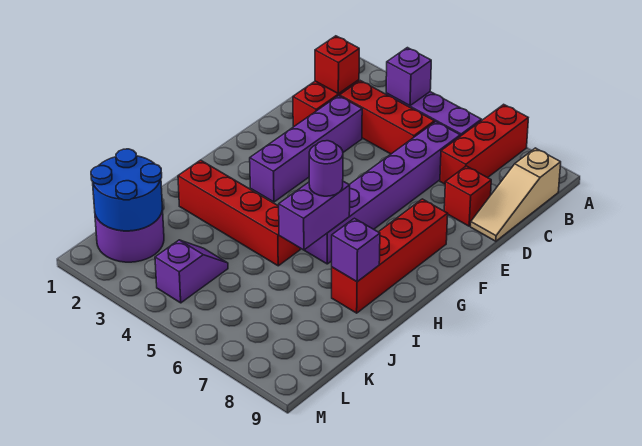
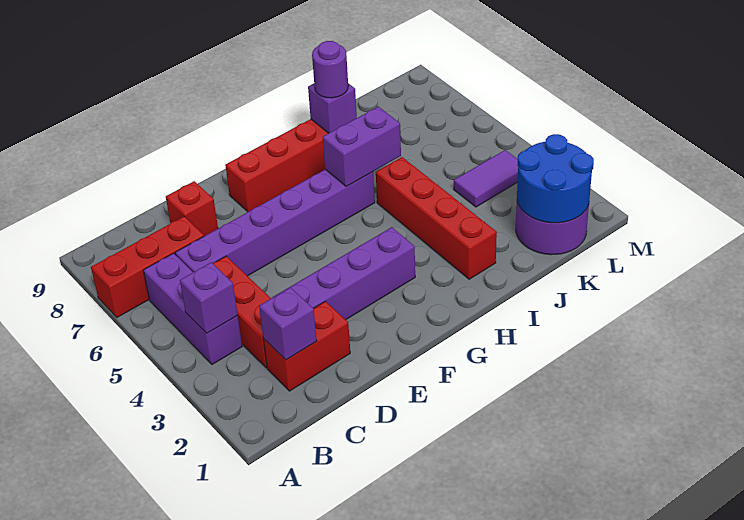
tan slope B9:D9 level 1 top B -> none
red brick C2 level 2 -> purple brick C2 level 2
purple round brick H6 level 3 -> purple round brick I8 level 3
purple slope K4:L4 level 1 top L -> purple tile K4:L4 level 1

